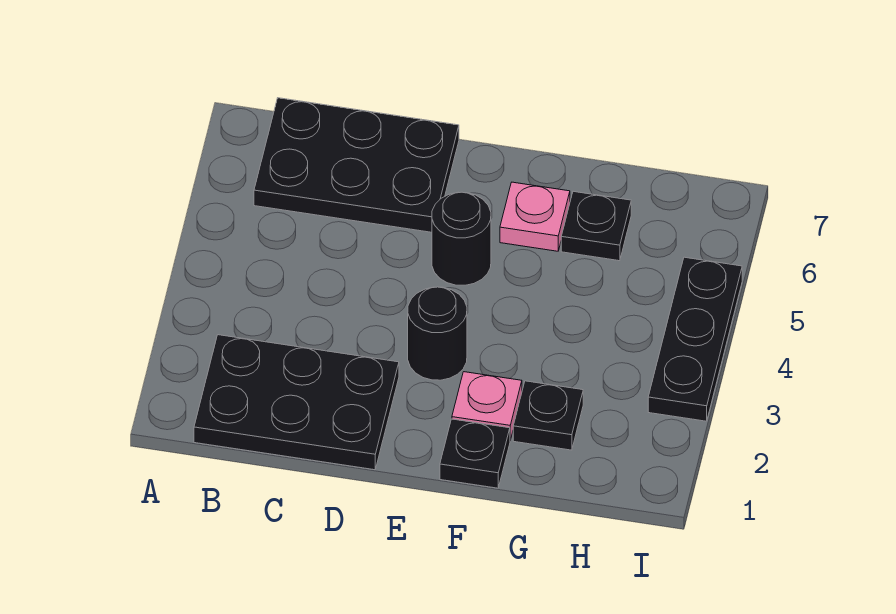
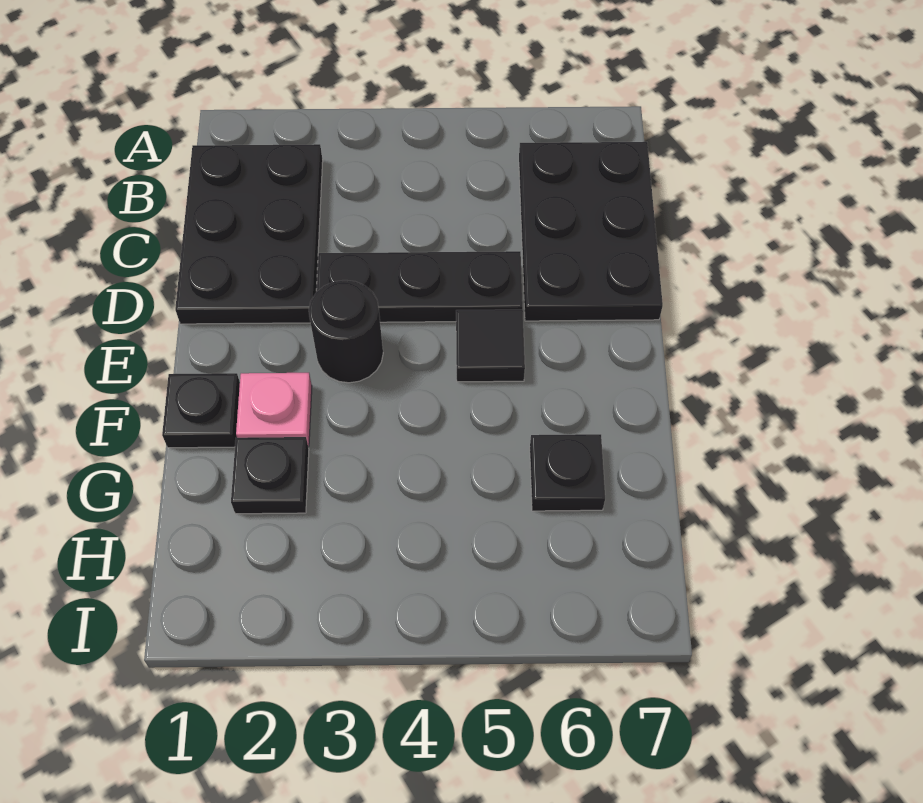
black round brick E5 level 1 -> black tile E5 level 1
pink plate F6 level 1 -> none
black plate I3:I5 level 1 -> black plate D3:D5 level 1

